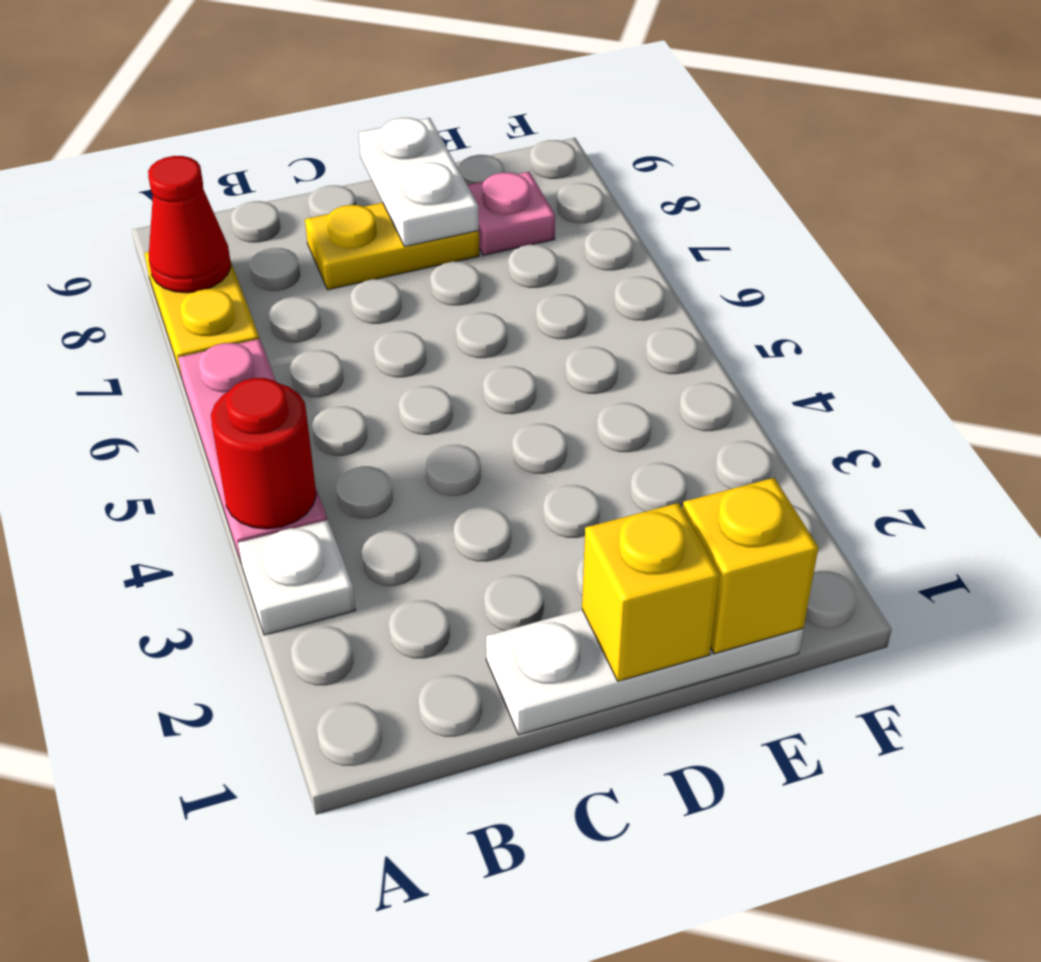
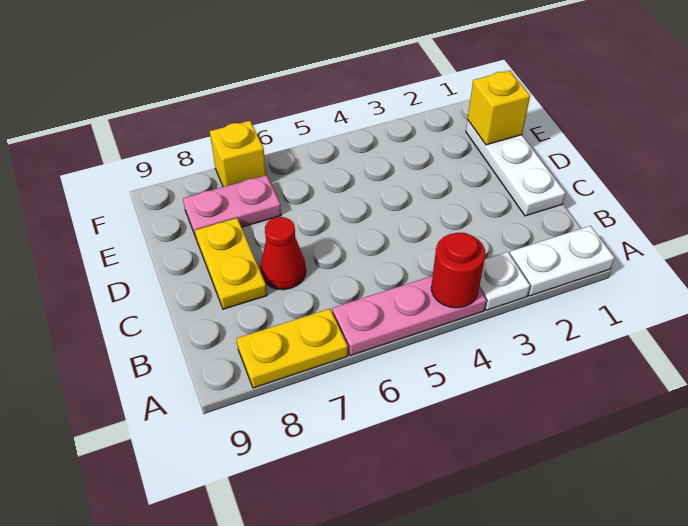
red cone A8 level 2 -> red cone C7 level 1
yellow brick D1 level 2 -> yellow brick F7 level 1
white plate D8:D9 level 2 -> white plate A1:A2 level 1
pink plate E8 level 1 -> pink plate E7:E8 level 1

